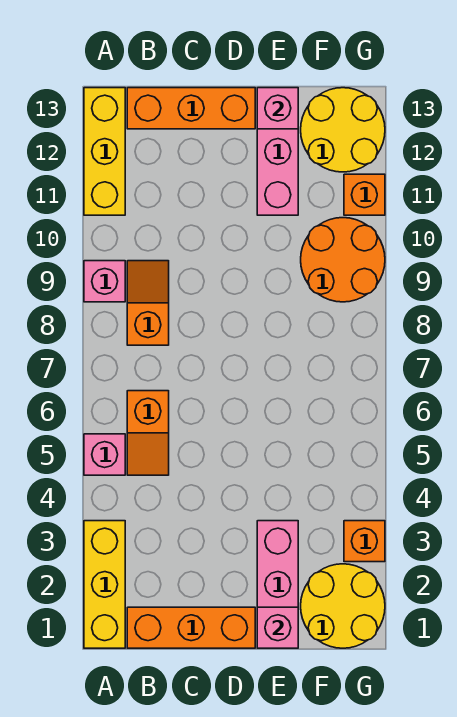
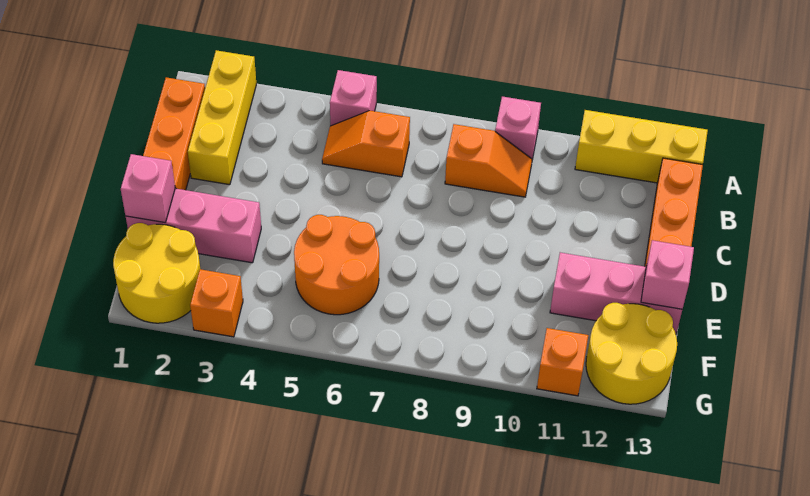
yellow brick A1:A3 level 1 -> yellow brick A2:C2 level 1
orange round brick F9:G10 level 1 -> orange round brick E5:F6 level 1

